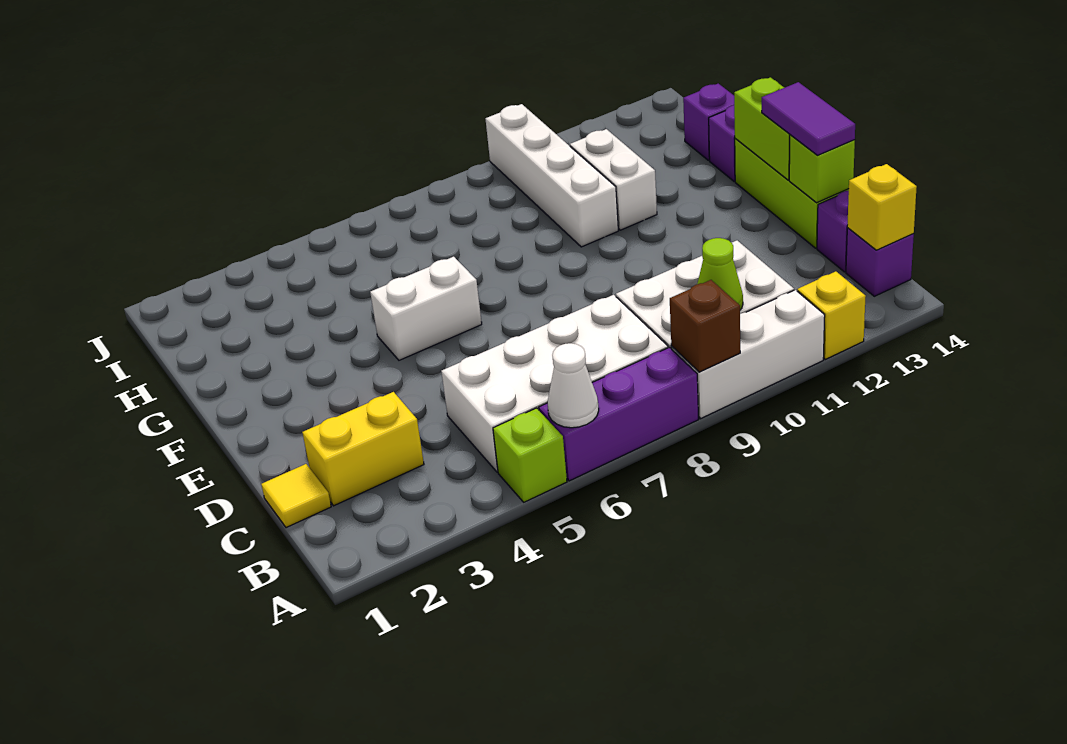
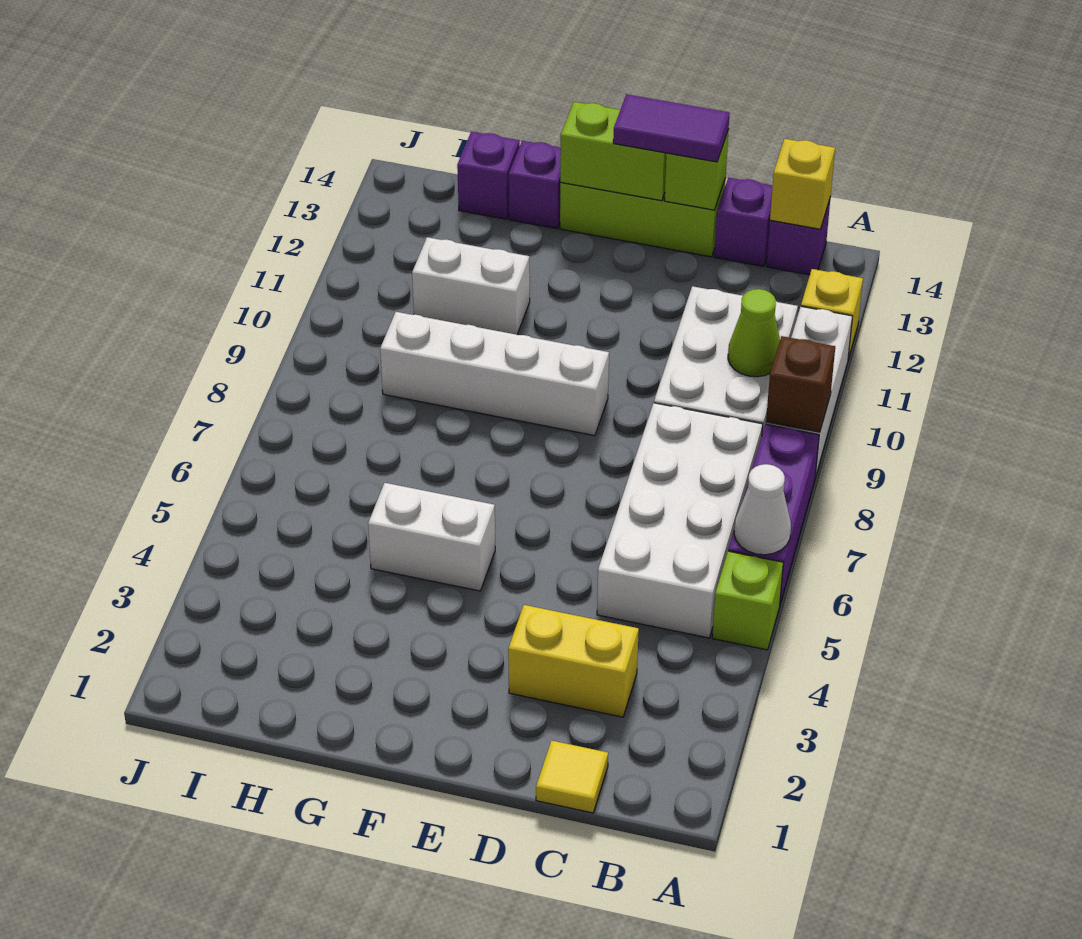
yellow brick C2:C3 level 1 -> yellow brick C3:D3 level 1
white brick F5:F6 level 1 -> white brick F5:G5 level 1
white brick G10:J10 level 1 -> white brick E9:H9 level 1

